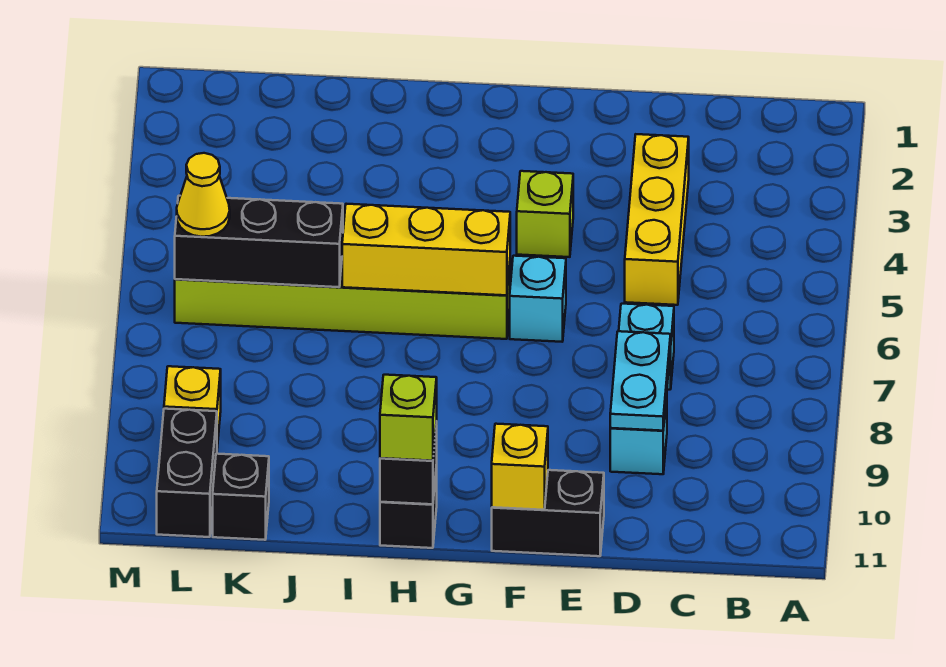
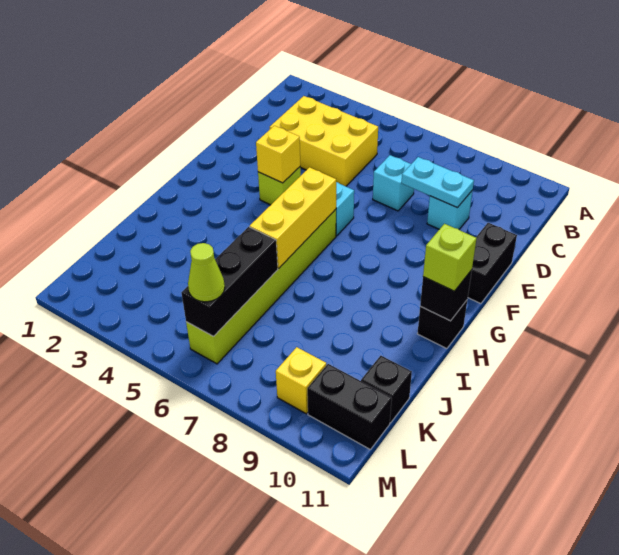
yellow brick D3:D5 level 1 -> yellow brick C3:D5 level 1
yellow brick F11 level 2 -> yellow brick F4 level 2
yellow cone L6 level 3 -> lime cone L6 level 3

